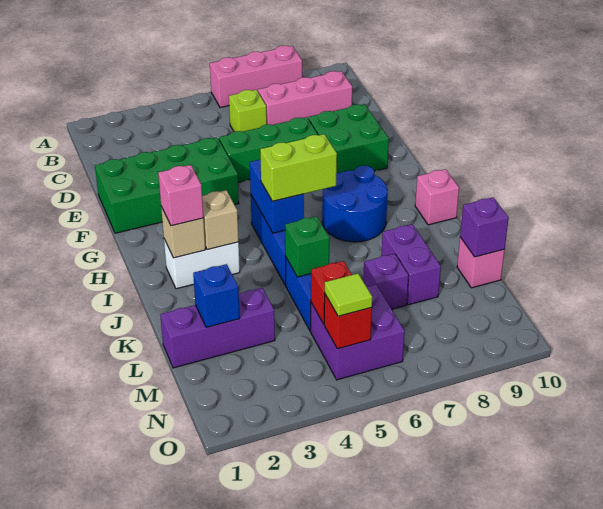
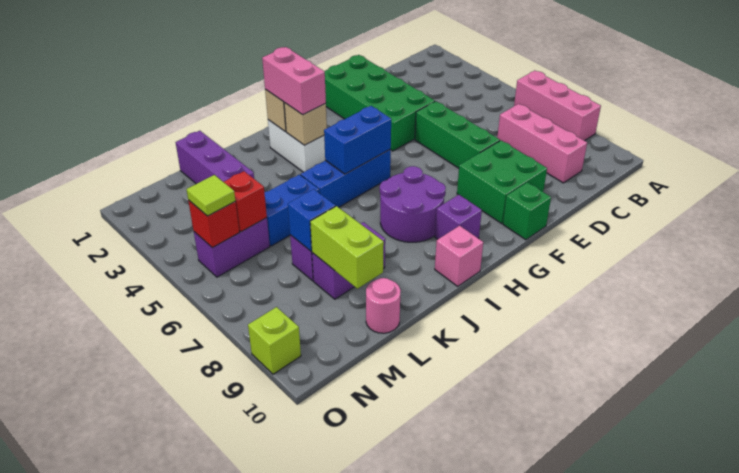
lime brick C6 level 1 -> lime brick O9 level 1
blue round brick H7:I8 level 1 -> purple round brick H7:I8 level 1
pink brick I2 level 3 -> pink brick I2:I3 level 3
lime brick I5:I6 level 3 -> lime brick L8:L9 level 2
green brick K5 level 2 -> green brick F10 level 1
blue brick L2 level 2 -> blue brick L7 level 2
pink brick L10 level 1 -> pink round brick L10 level 1
purple brick L10 level 2 -> purple brick H9 level 1
purple brick M5:N6 level 1 -> purple brick M5:N5 level 1

